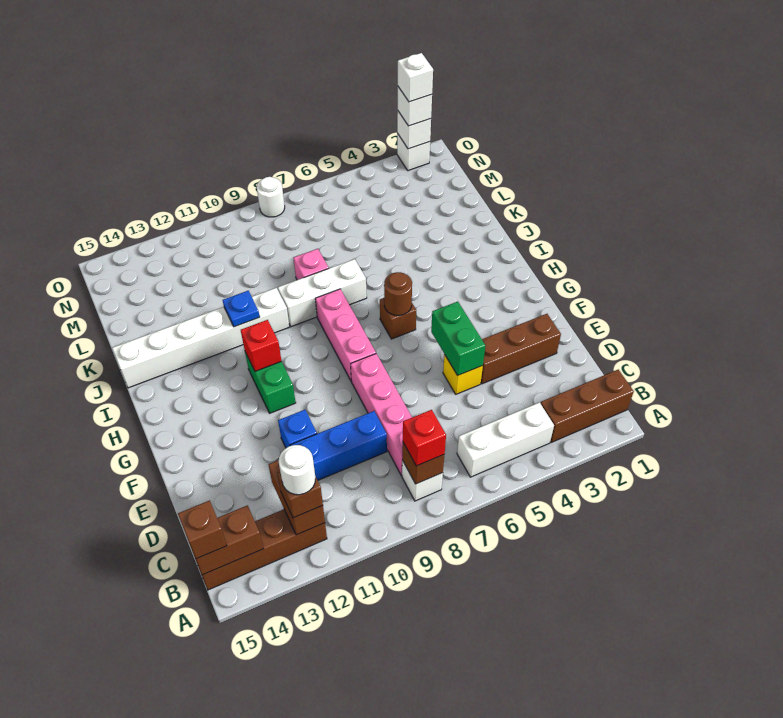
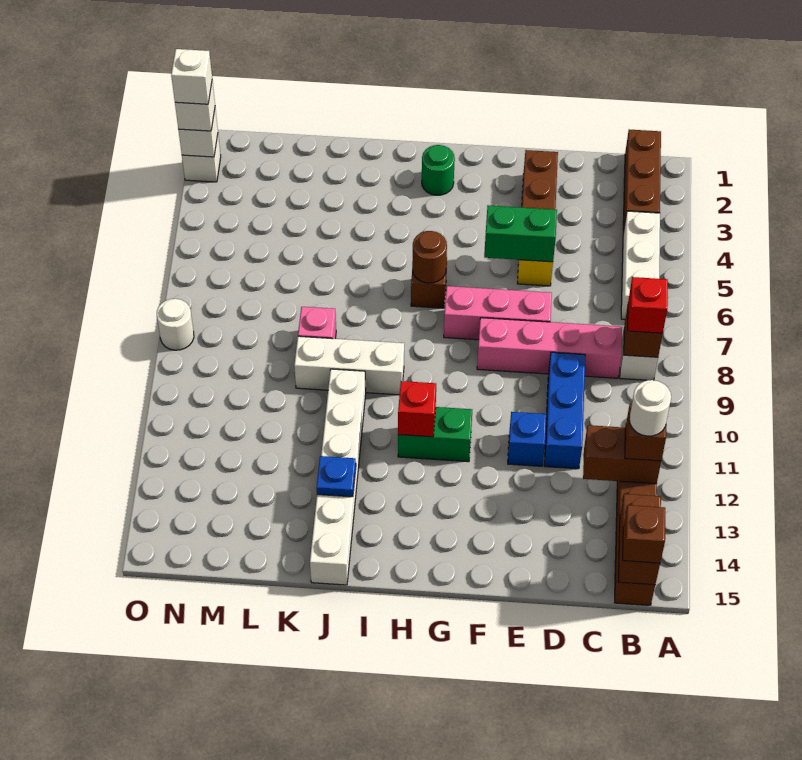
pink brick G8:I8 level 1 -> pink brick E7:G7 level 1
none -> green round brick H2 level 1
white brick J7:J9 level 1 -> white brick I9:K9 level 1
blue plate J11 level 2 -> blue plate J13 level 2

